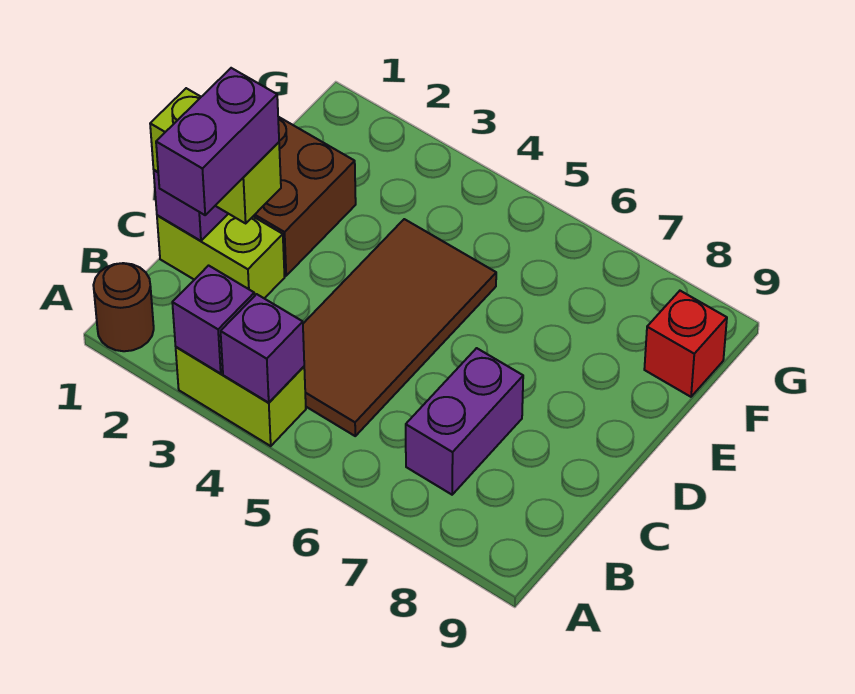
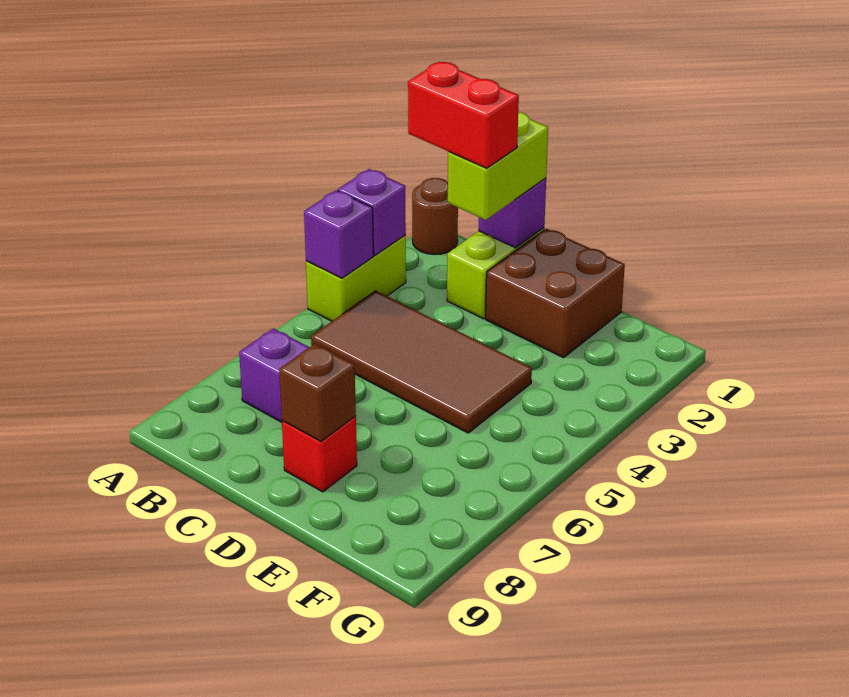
purple brick B2:C2 level 4 -> red brick B2:C2 level 4
none -> brown brick D8 level 2
red brick F9 level 1 -> red brick D8 level 1

